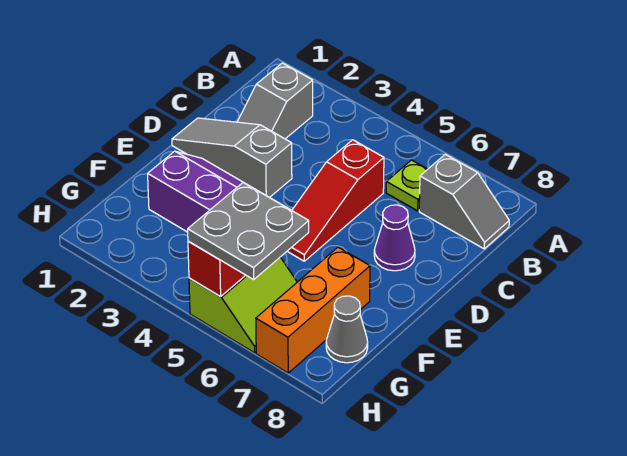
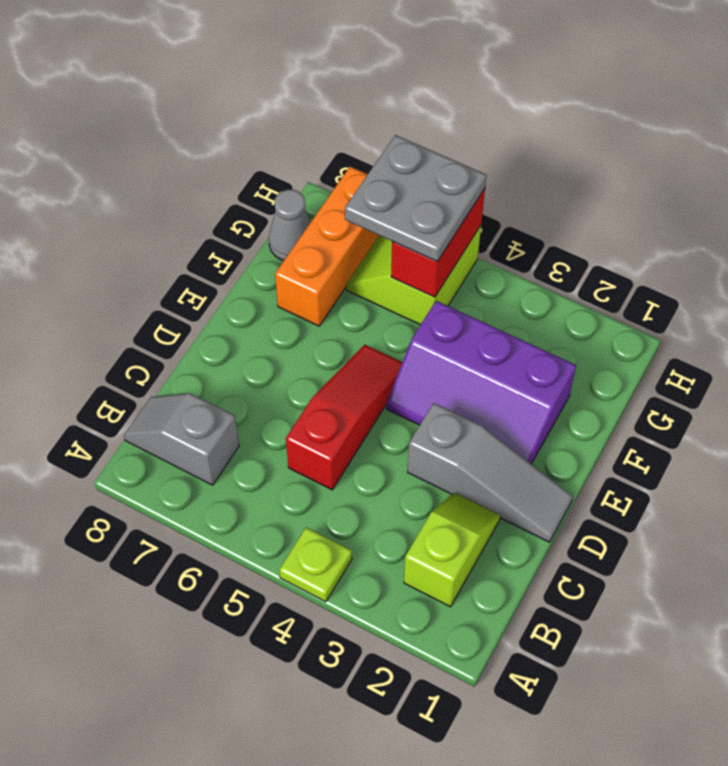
grey slope B2:C2 level 1 top B -> lime slope B2:C2 level 1 top B
lime plate B6 level 1 -> lime plate A4 level 1
purple cone D7 level 1 -> none

